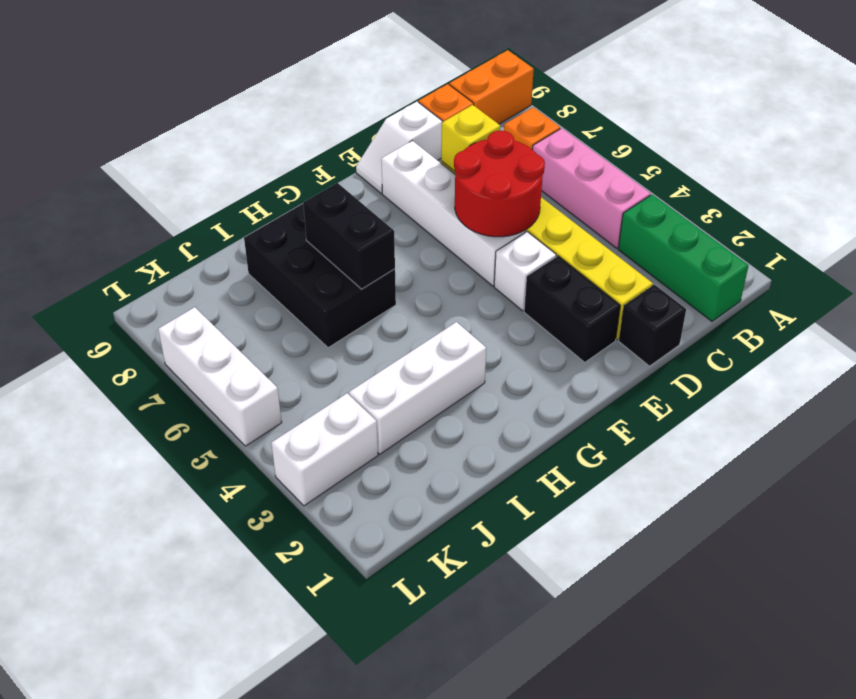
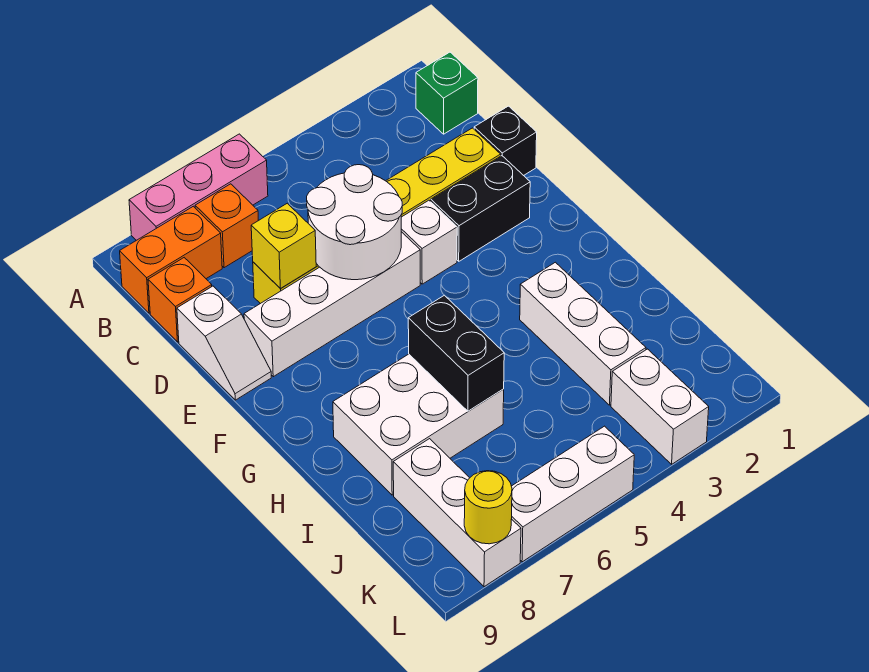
orange brick A9:B9 level 1 -> orange brick B8:B9 level 1
green brick B1:B3 level 1 -> green brick B1 level 1
pink brick B4:B6 level 1 -> pink brick A6:A8 level 1
red round brick D5:E6 level 2 -> white round brick D5:E6 level 2
black brick H6:I8 level 1 -> white brick H6:I8 level 1
black brick H6:H7 level 2 -> black brick H6:I6 level 2
none -> white brick J8:L8 level 1
none -> yellow round brick L8 level 2

